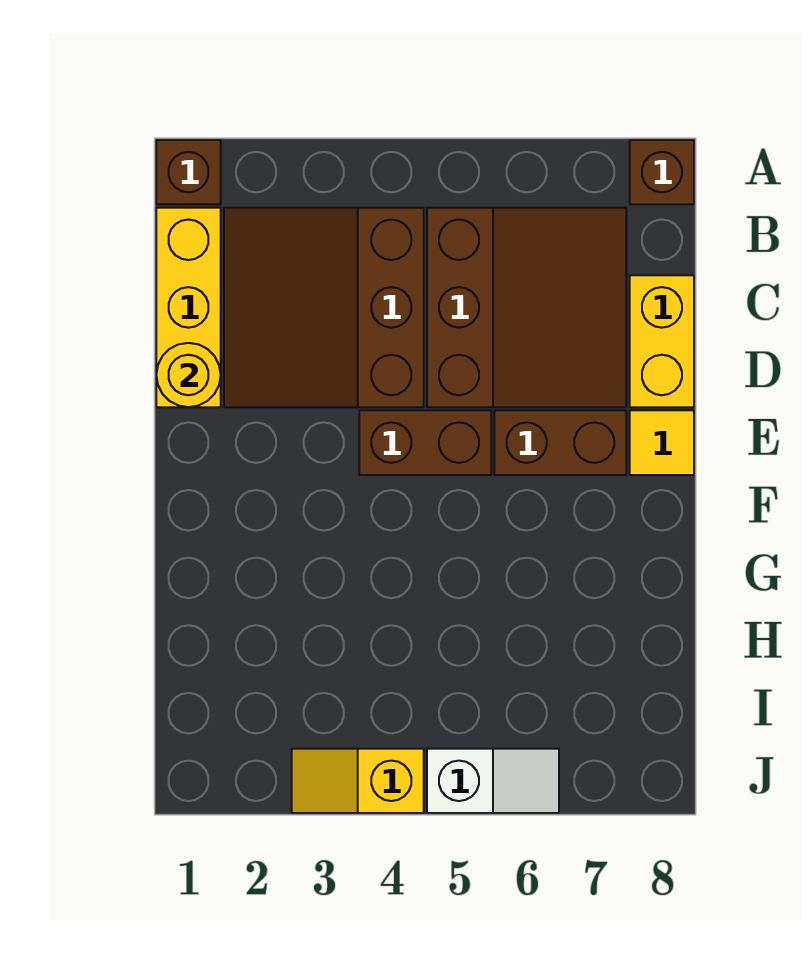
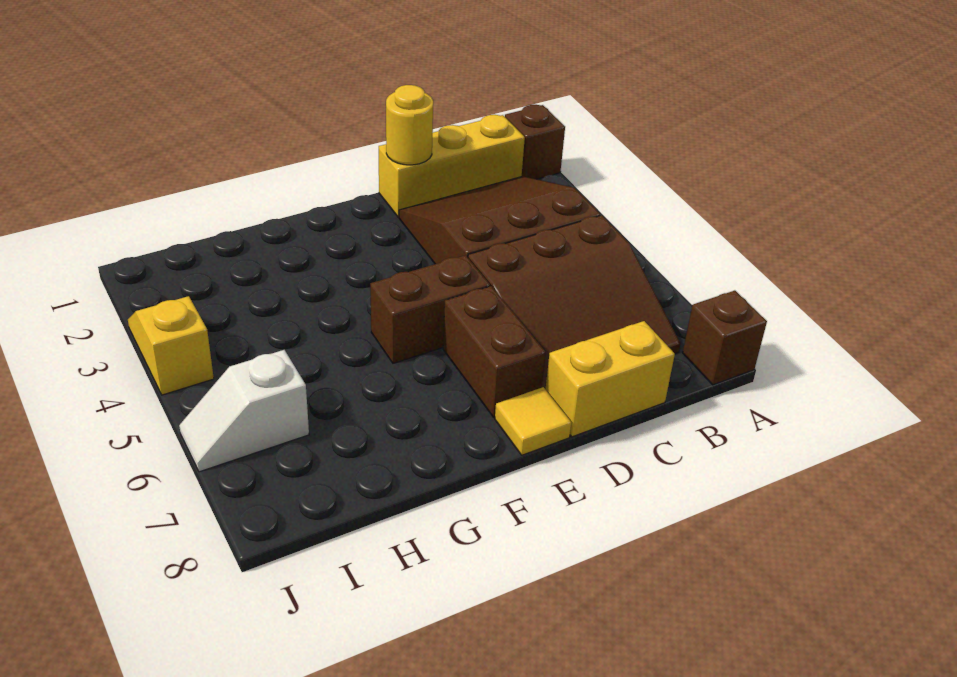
brown brick E4:E5 level 1 -> brown brick E5:F5 level 1
white slope J5:J6 level 1 top 5 -> white slope I6:J6 level 1 top I

